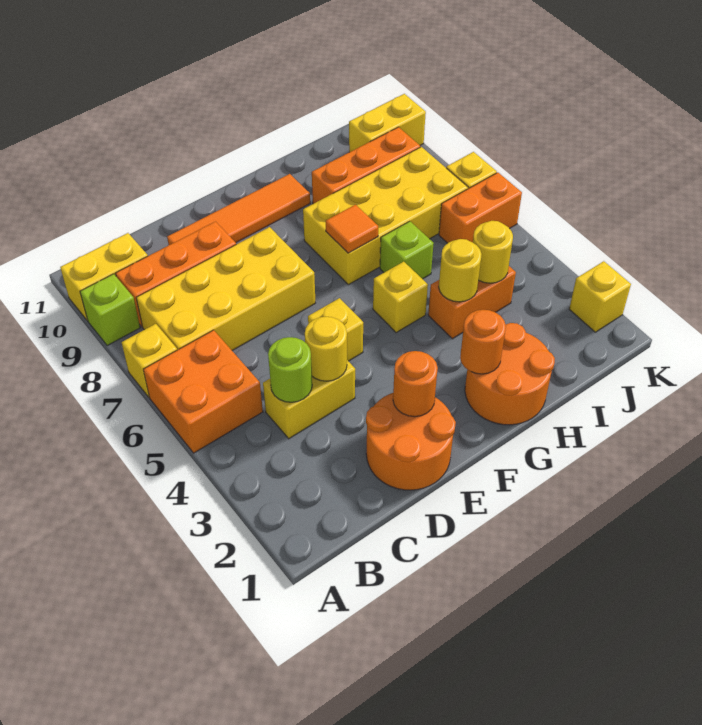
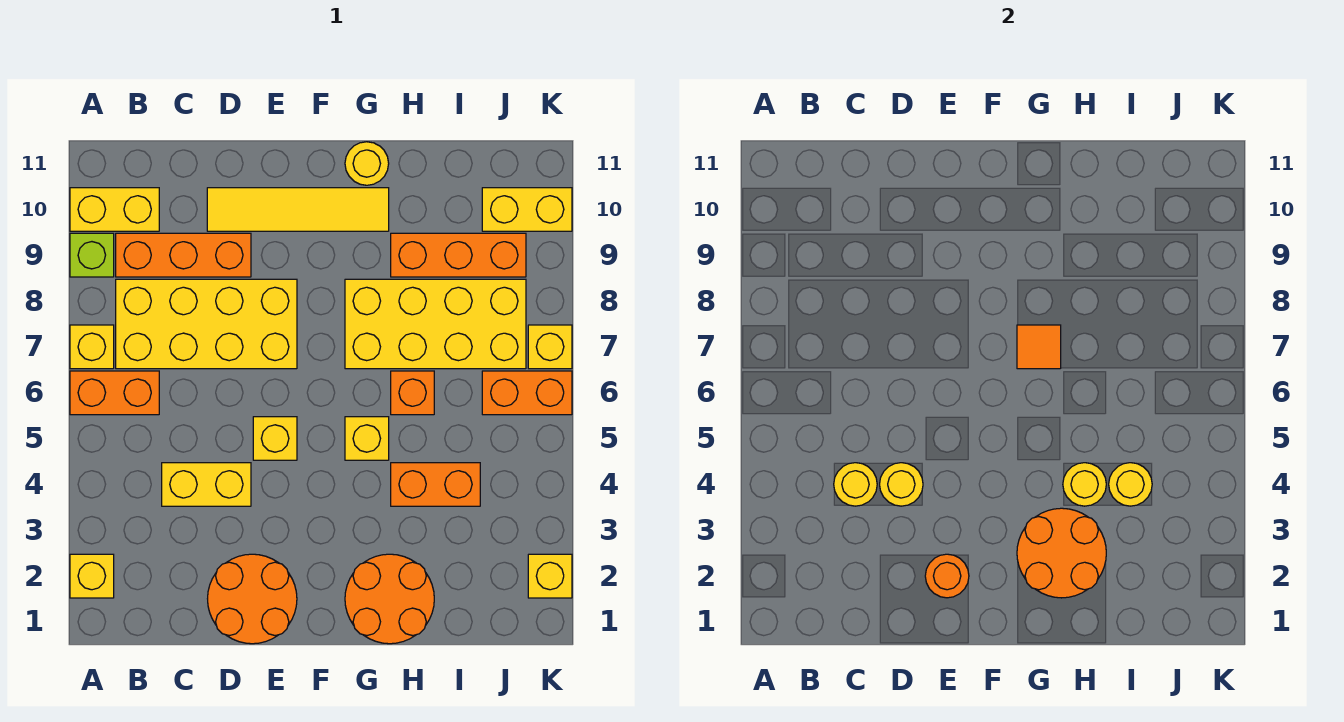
none -> yellow brick A2 level 1
orange brick A5:B6 level 1 -> orange brick A6:B6 level 1
lime round brick C4 level 2 -> yellow round brick C4 level 2
orange tile D10:G10 level 1 -> yellow tile D10:G10 level 1
orange round brick G2 level 2 -> orange round brick G2:H3 level 2
none -> yellow round brick G11 level 1
lime brick H6 level 1 -> orange brick H6 level 1

